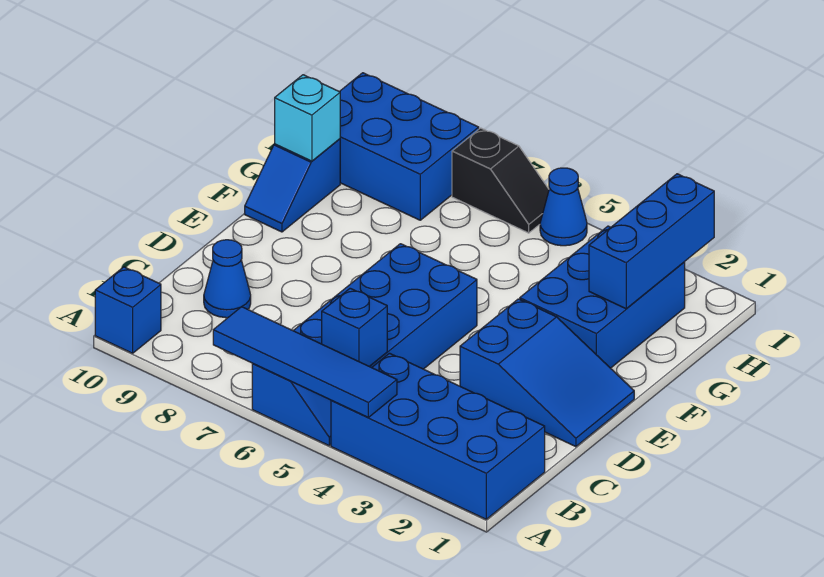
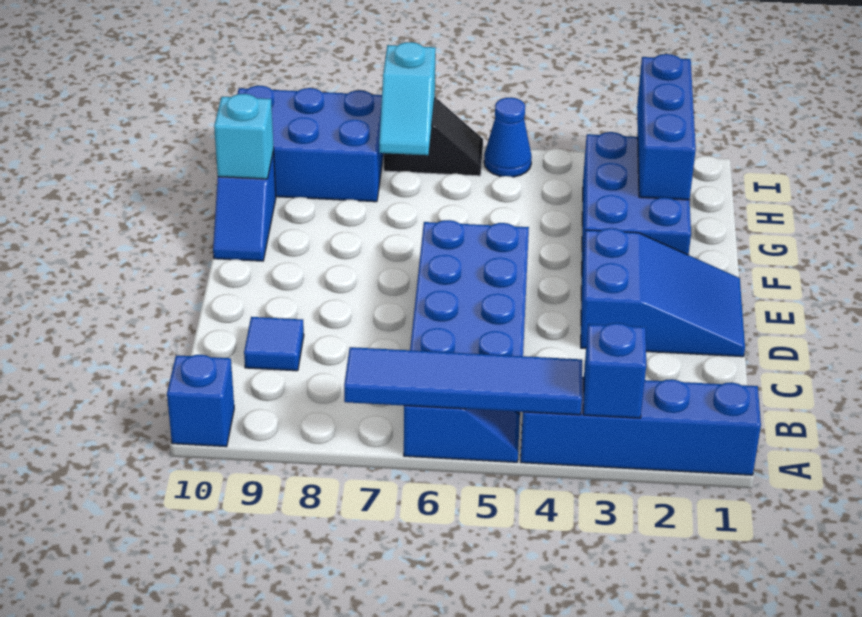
blue brick A1:B4 level 1 -> blue brick A1:A4 level 1
blue brick B5 level 2 -> blue brick A3 level 2
blue cone C9 level 1 -> blue tile C9 level 1
none -> cyan slope H7:I7 level 2 top I

